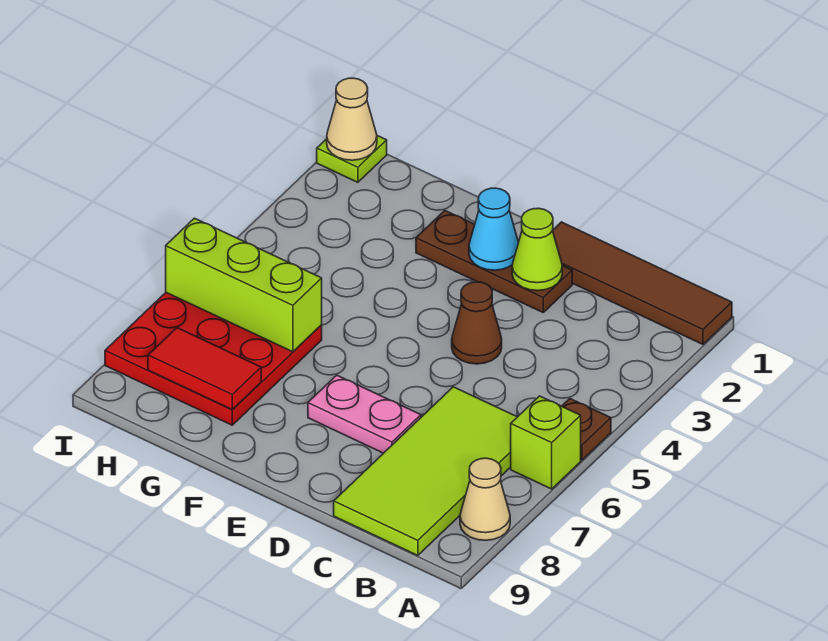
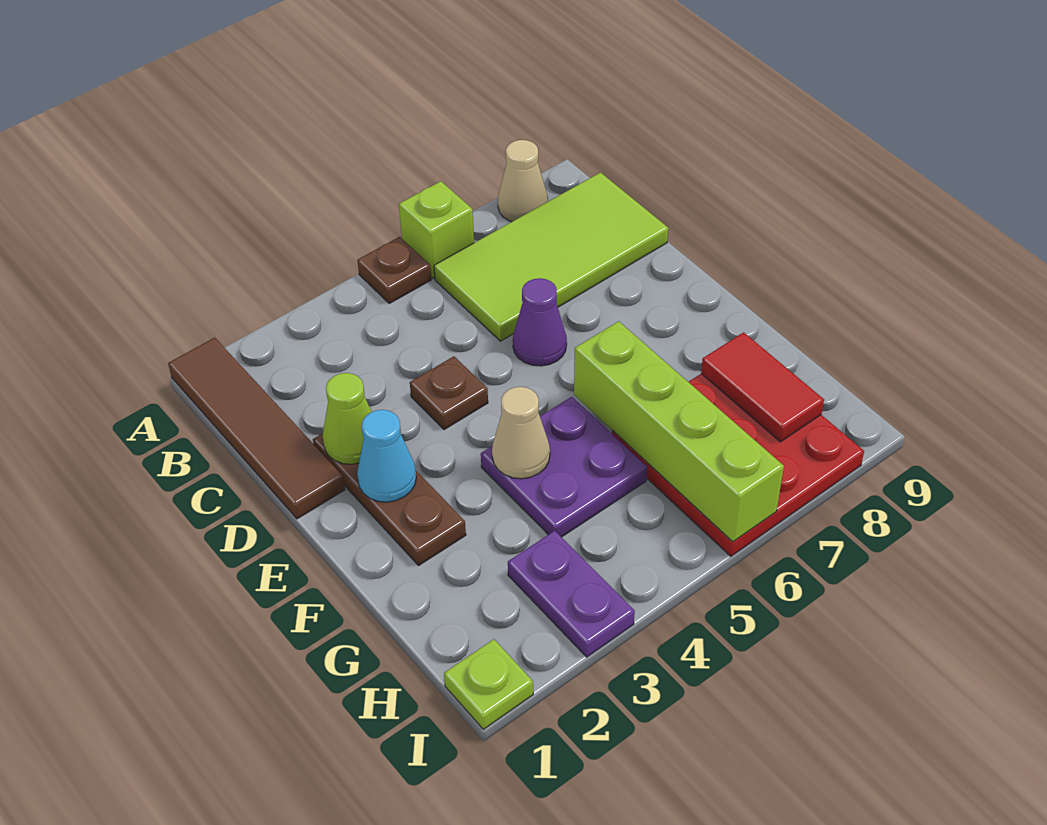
brown cone D4 level 1 -> brown plate D4 level 1
none -> purple cone D6 level 1
pink plate D7:E7 level 1 -> none
none -> purple plate F4:G5 level 1
lime brick G6:I6 level 2 -> lime brick F6:I6 level 2
none -> purple plate H3:I3 level 1
tan cone I1 level 2 -> tan cone F4 level 2

